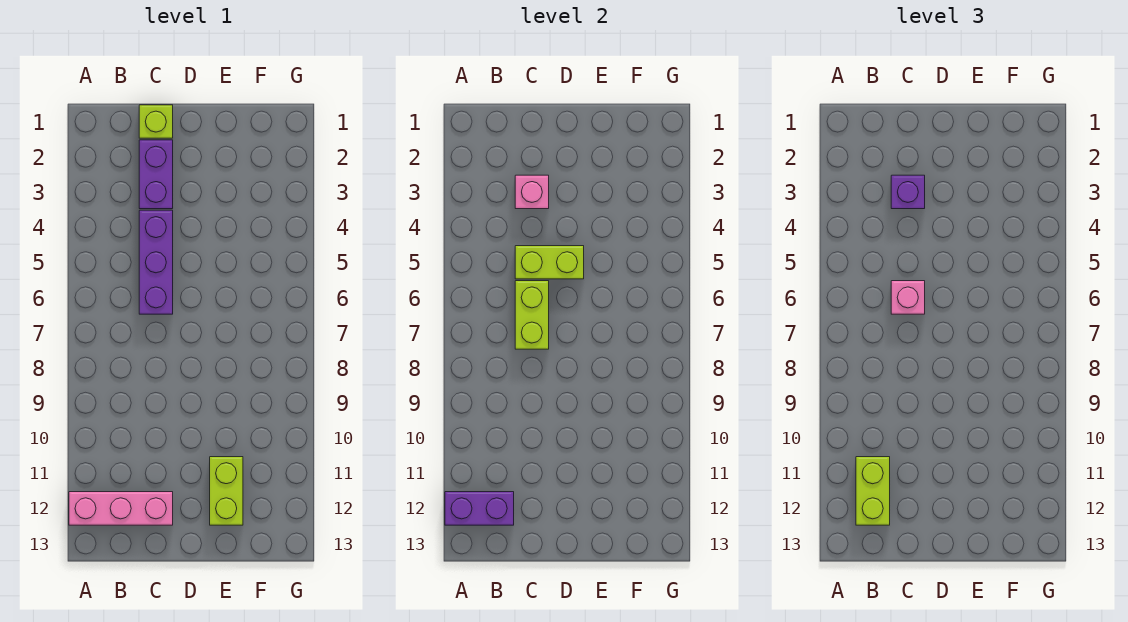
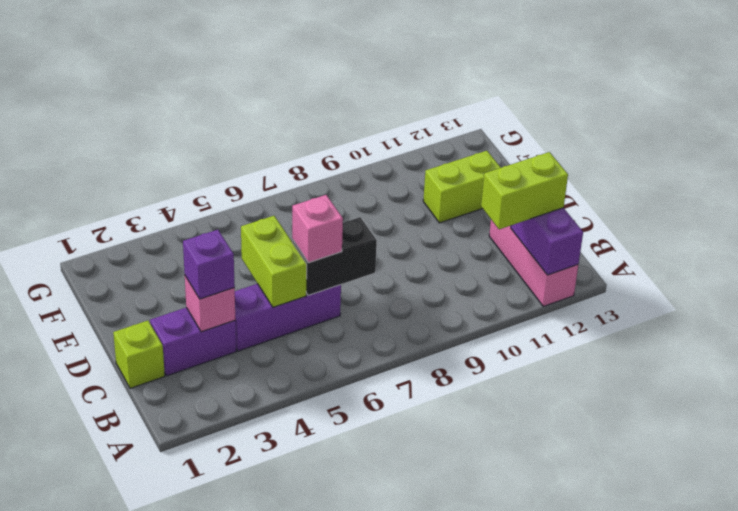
lime brick C6:C7 level 2 -> black brick C6:C7 level 2

